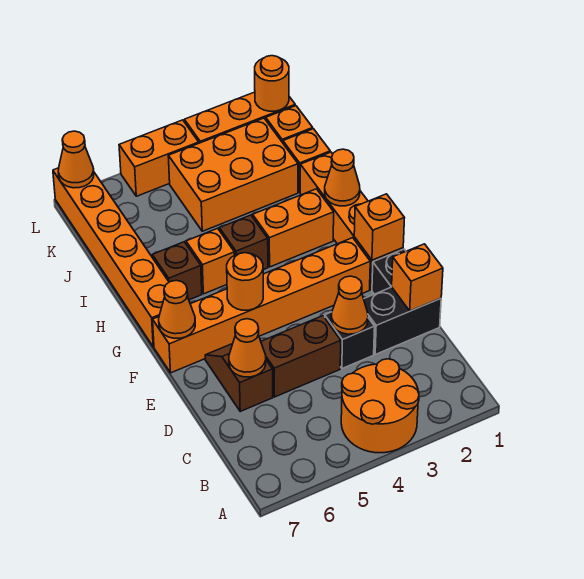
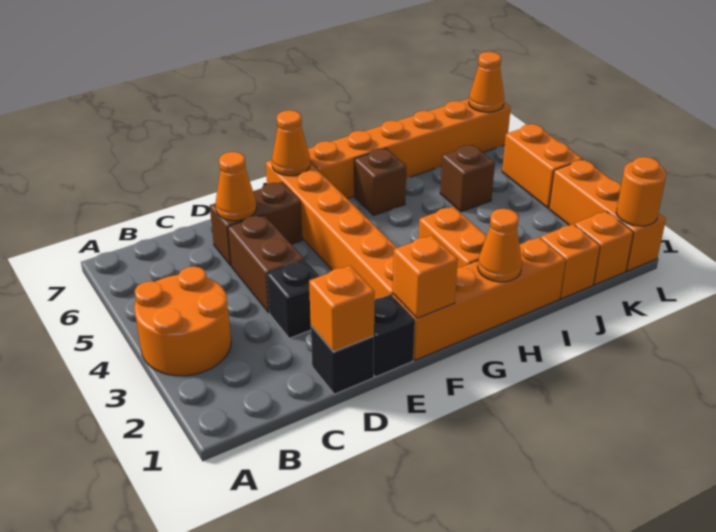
black brick D1:D2 level 1 -> black brick D1 level 1
orange cone D3 level 2 -> none
brown slope D6:E6 level 1 top D -> brown brick D6:E6 level 1
orange round brick F5 level 2 -> none
brown brick H4 level 1 -> brown brick J5 level 1
orange brick H5 level 1 -> none
orange brick J2:K4 level 1 -> none

